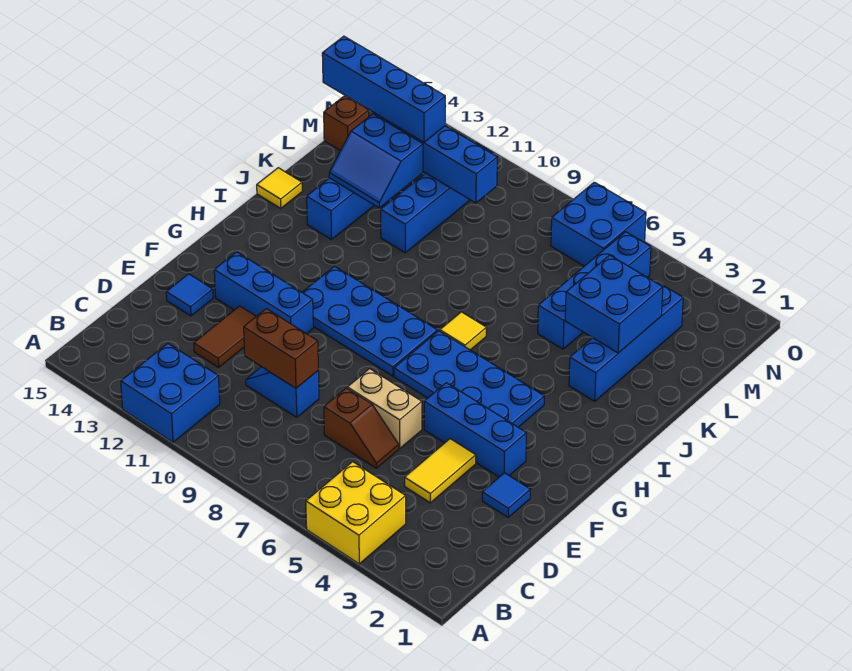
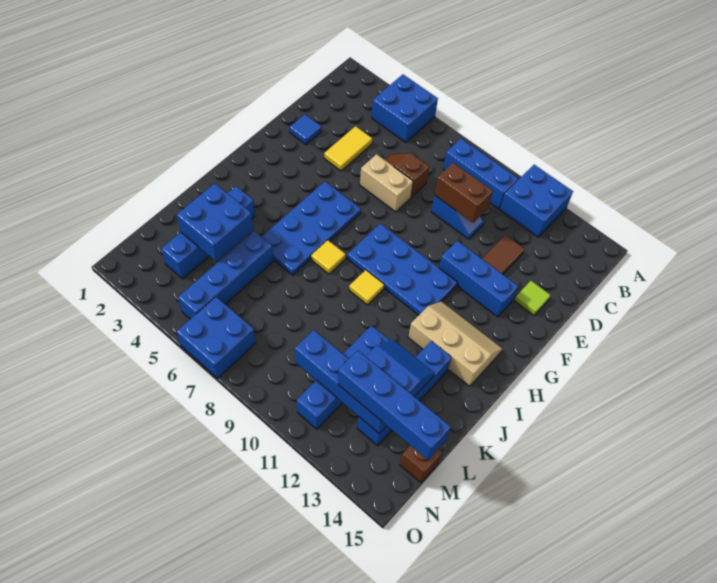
yellow brick A4:B5 level 1 -> blue brick A4:B5 level 1
blue tile E14 level 1 -> lime tile E14 level 1
blue brick F3:F5 level 1 -> blue brick B8:B10 level 1
blue plate G4:H7 level 1 -> blue plate G5:J6 level 1
none -> tan slope H12:I14 level 1 top I
yellow tile J15 level 1 -> yellow tile I9 level 1

